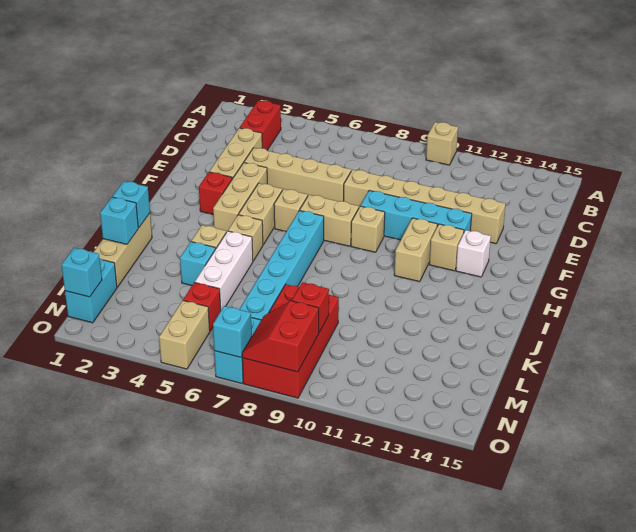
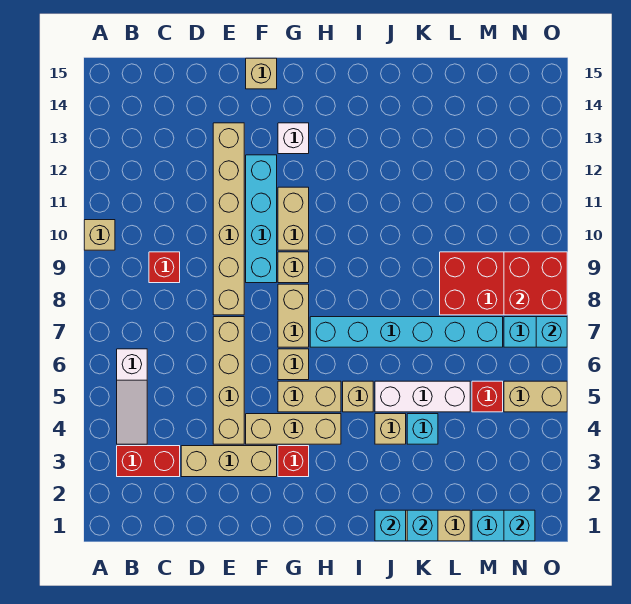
none -> white slope B4:B6 level 1 top 6
tan brick G11:H11 level 1 -> tan brick G10:G11 level 1
tan brick G12 level 1 -> tan brick F15 level 1
red brick M9 level 2 -> red brick C9 level 1
red slope N8:O9 level 2 top 9 -> red brick N8:O9 level 2

